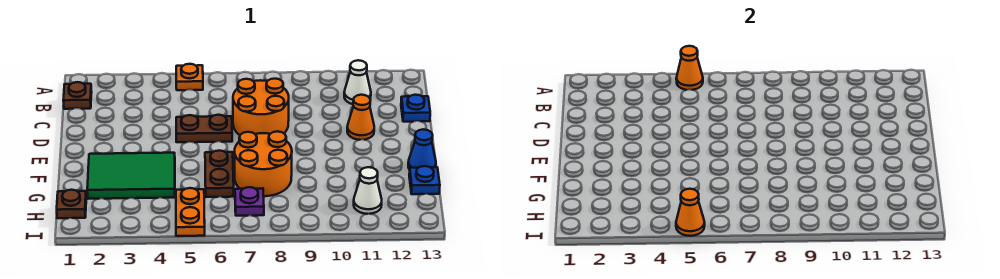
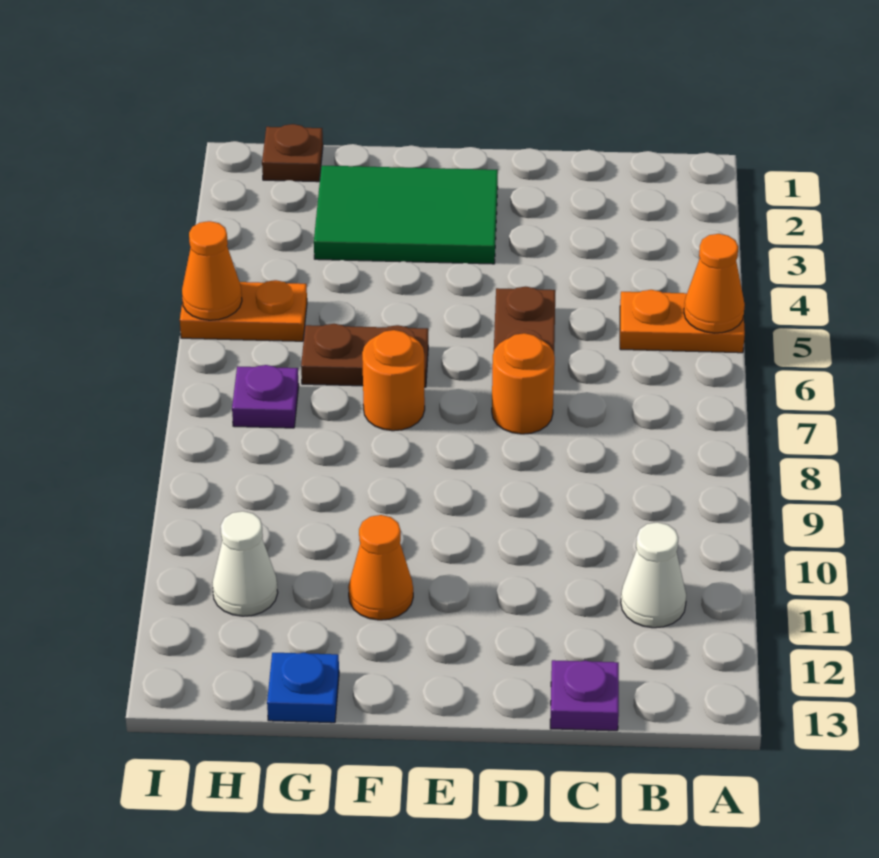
orange plate A5 level 1 -> orange plate A5:B5 level 1
brown plate B1 level 1 -> none
orange round brick C7:D8 level 1 -> orange round brick D7 level 1
blue plate C13 level 1 -> purple plate C13 level 1
orange cone D11 level 1 -> orange cone F11 level 1
green tile F2:G4 level 1 -> green tile E2:G3 level 1
orange round brick F7:G8 level 1 -> orange round brick F7 level 1
blue cone F13 level 1 -> none

